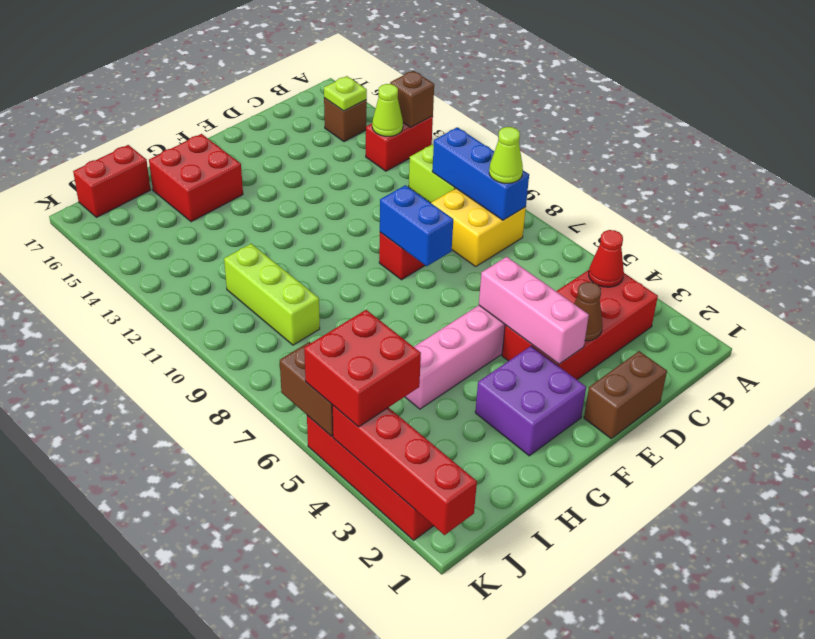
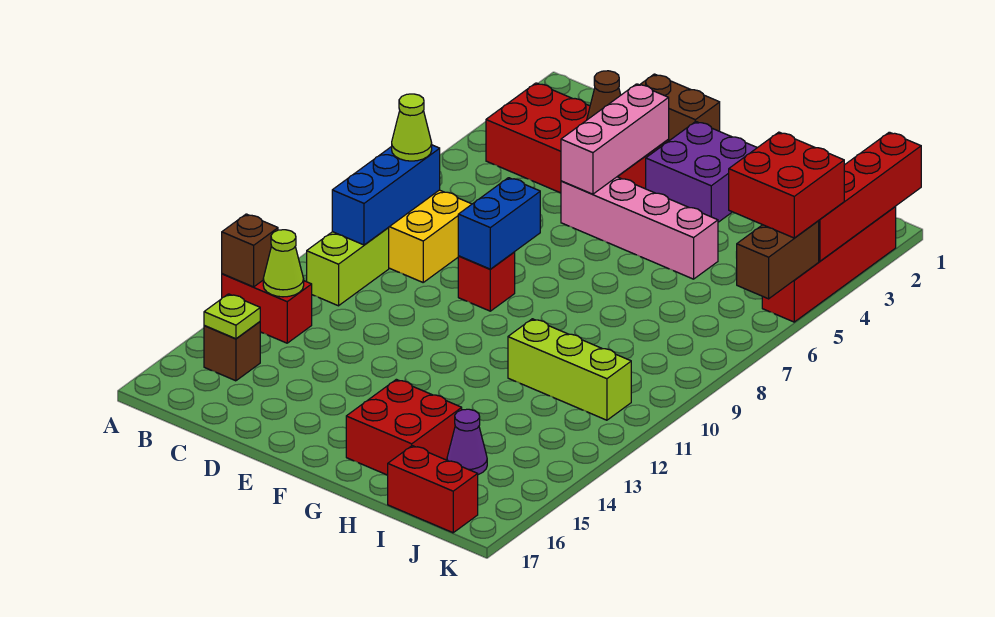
red cone B4 level 2 -> none
lime brick I9:I11 level 1 -> lime brick H11:J11 level 1
none -> purple cone I15 level 1

